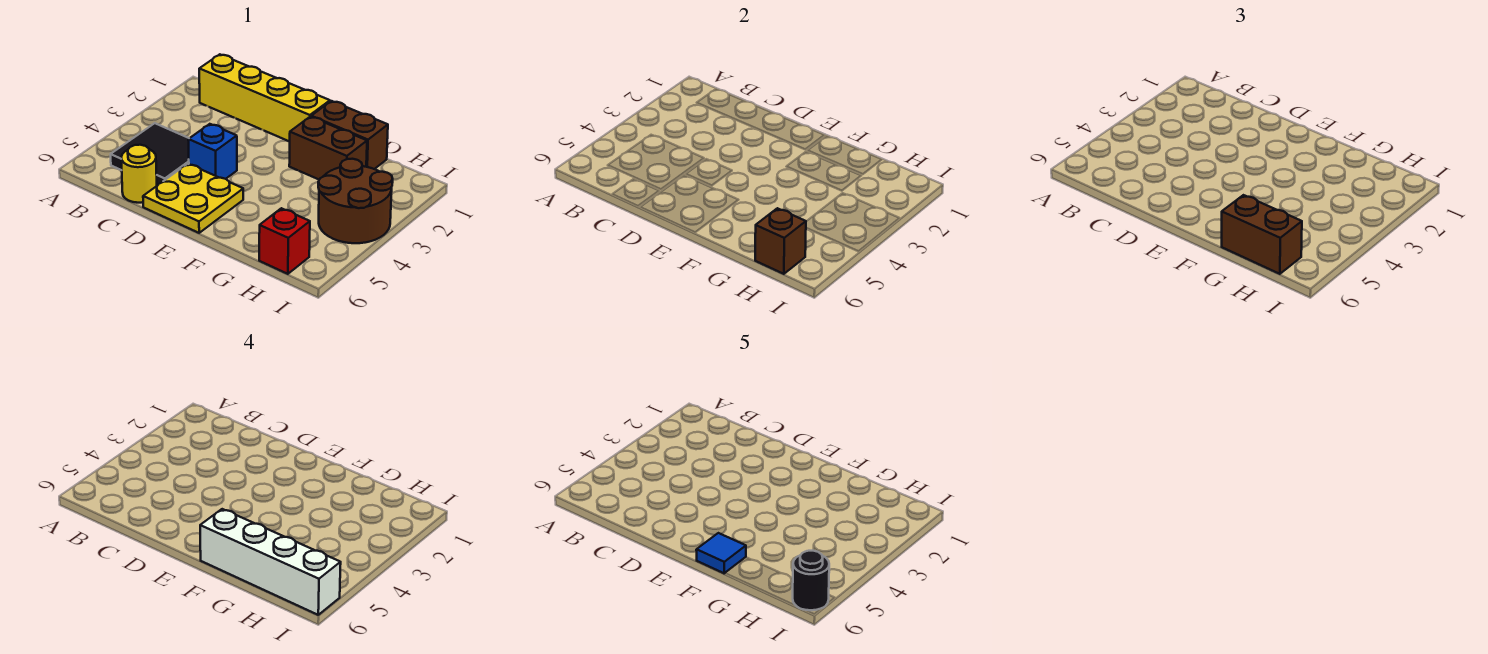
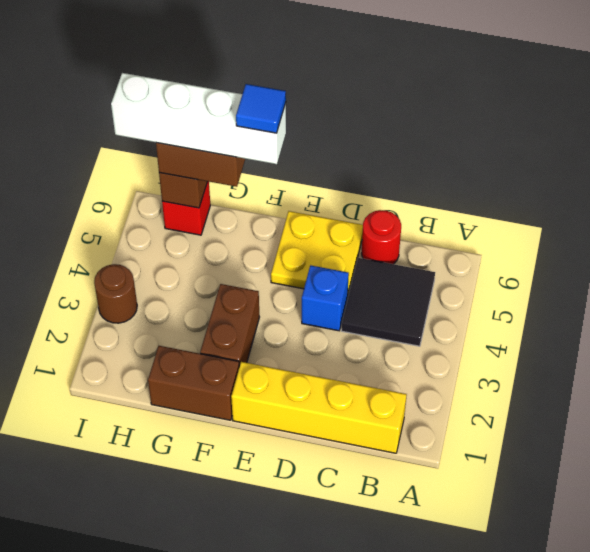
yellow round brick C6 level 1 -> red round brick C6 level 1
brown brick F2:G2 level 1 -> brown brick F2:F3 level 1
brown round brick H3:I4 level 1 -> brown round brick I3 level 1
black round brick I6 level 5 -> none

